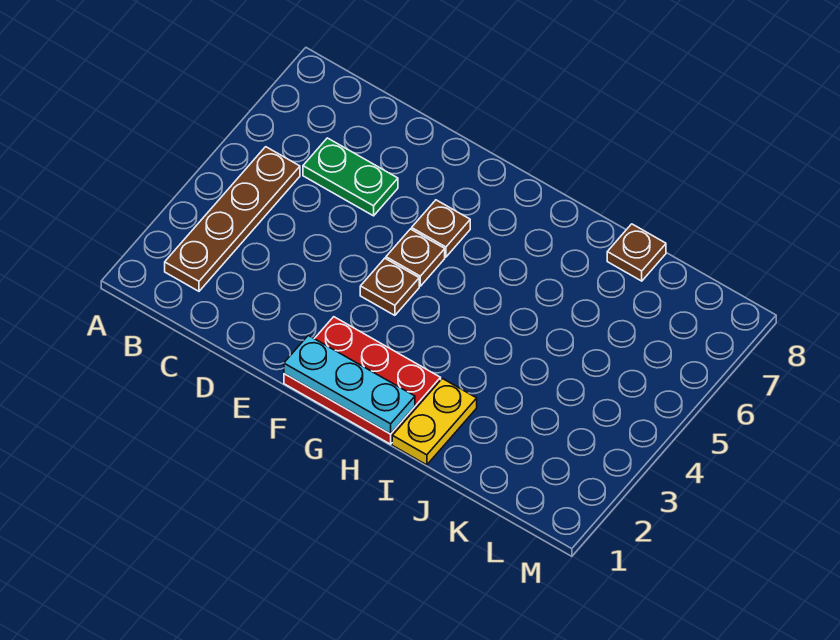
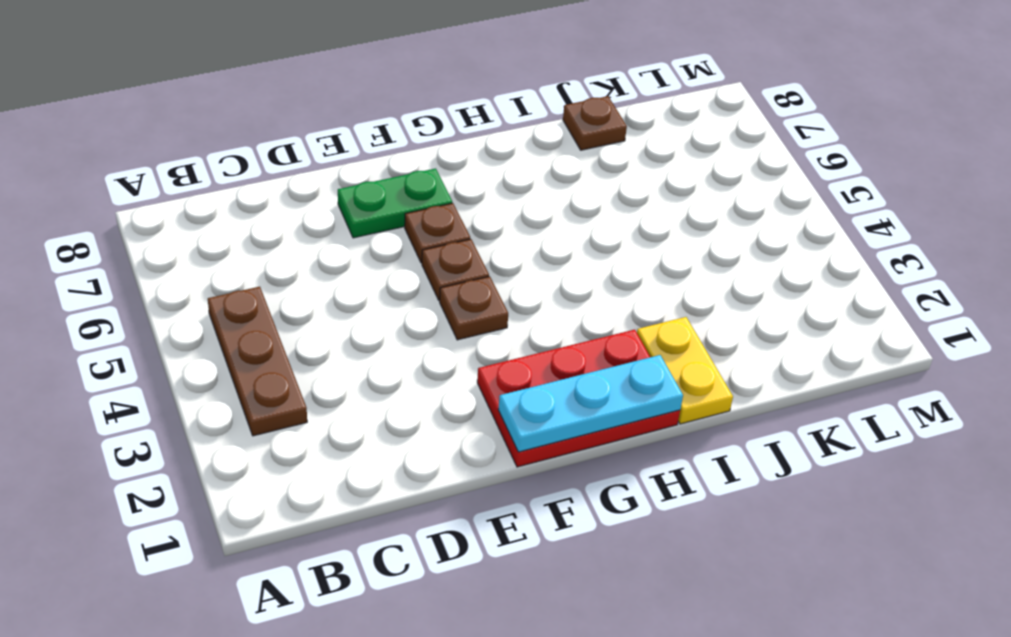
brown plate B2:B5 level 1 -> brown plate B3:B5 level 1
green plate C6:D6 level 1 -> green plate E7:F7 level 1

